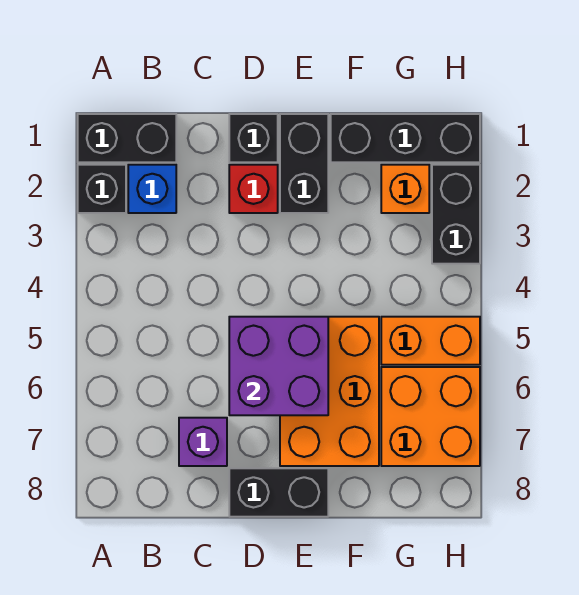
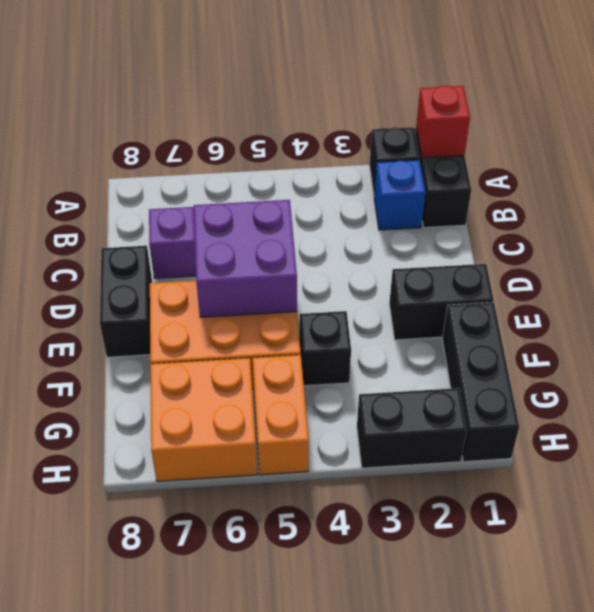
black brick D1 level 1 -> black brick F4 level 1
red brick D2 level 1 -> red brick A1 level 2
orange brick G2 level 1 -> none

